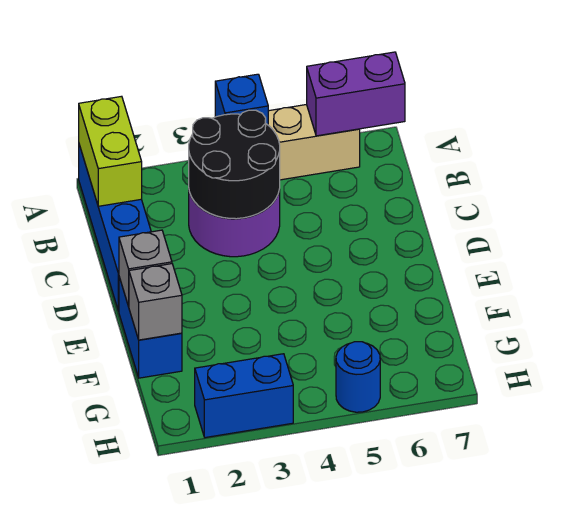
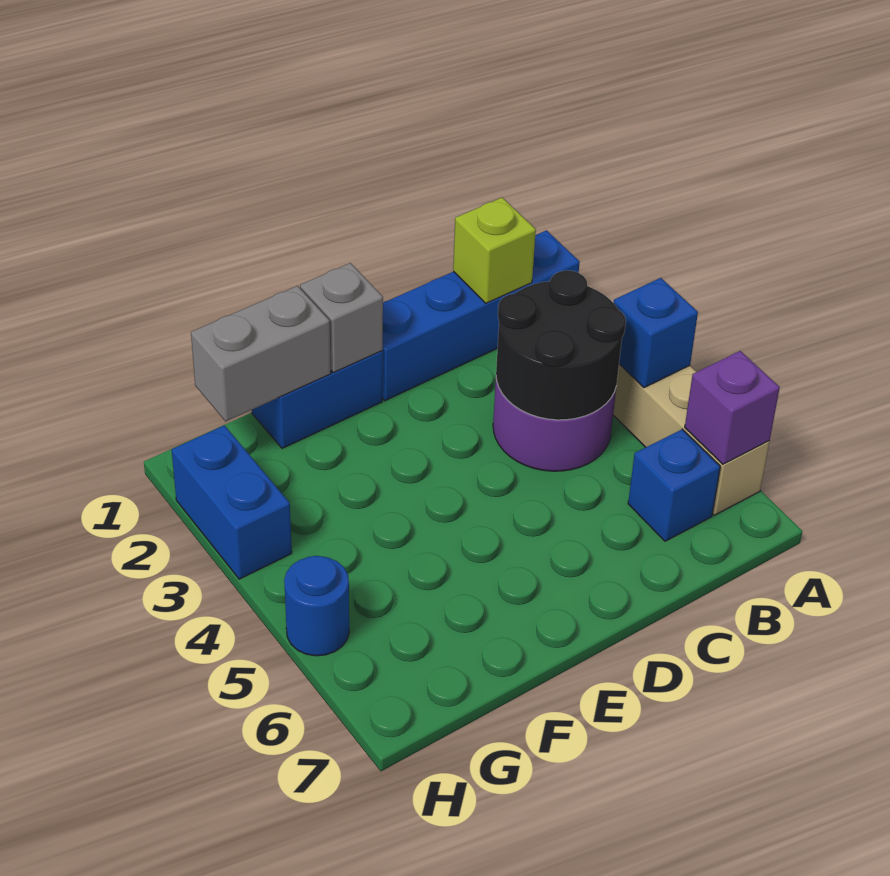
lime brick A1:B1 level 2 -> lime brick B1 level 2
purple brick A6:A7 level 2 -> purple brick A6 level 2
none -> blue brick B6 level 1
grey brick F1 level 2 -> grey brick F1:G1 level 2

